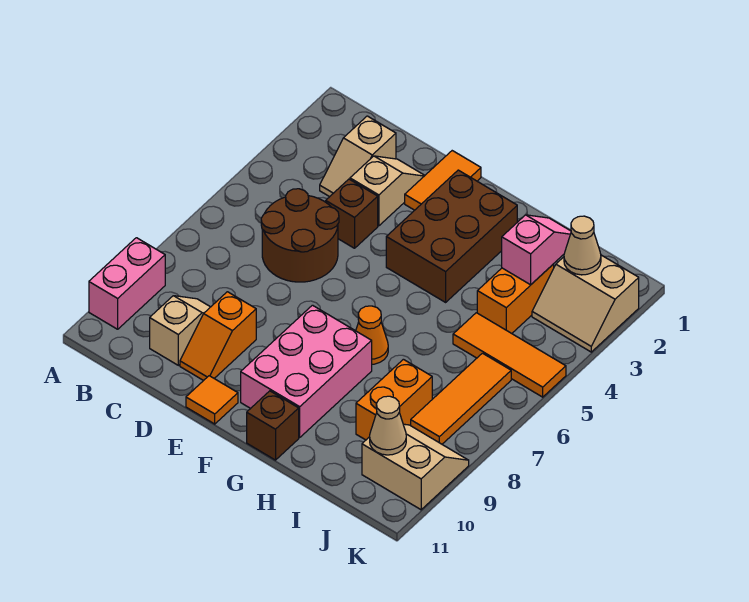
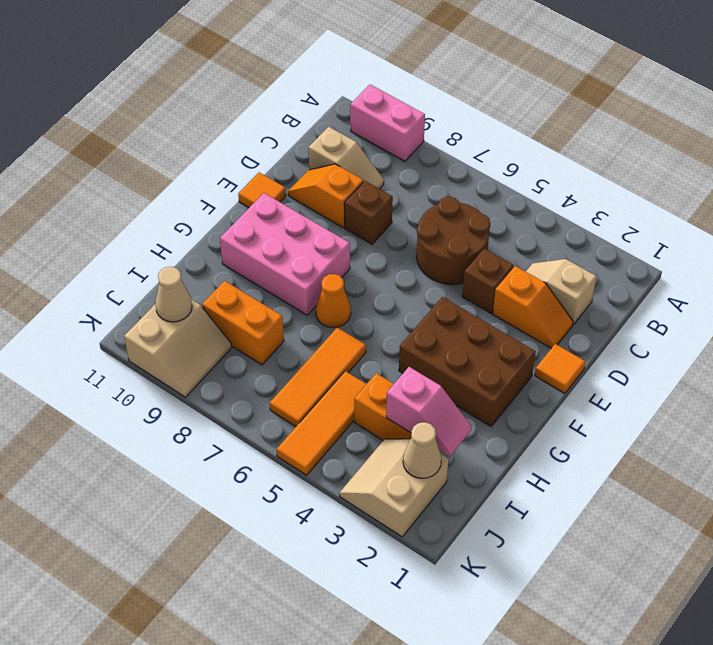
tan slope D2:D3 level 1 top 3 -> orange slope D2:D3 level 1 top 3
orange tile E1:E2 level 1 -> orange tile E1 level 1
brown brick G11 level 1 -> brown brick D8 level 1
orange tile J6:J8 level 1 -> orange tile H6:J6 level 1

